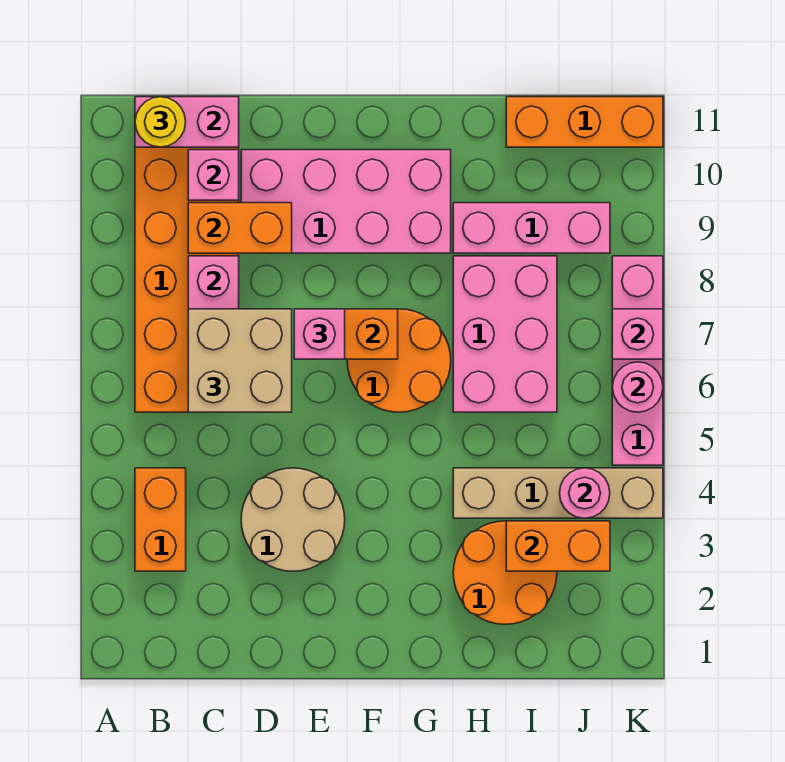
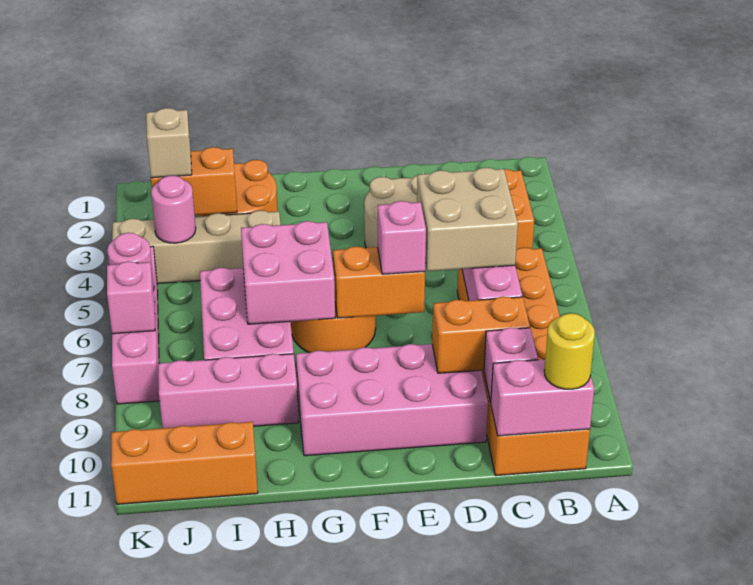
none -> pink brick G6:H7 level 2
none -> tan brick J3 level 3

